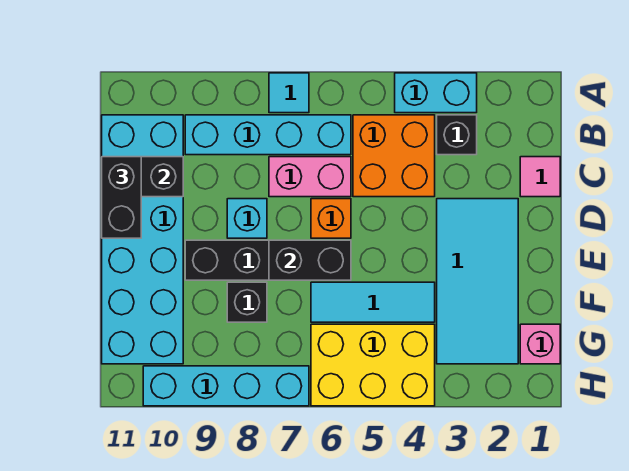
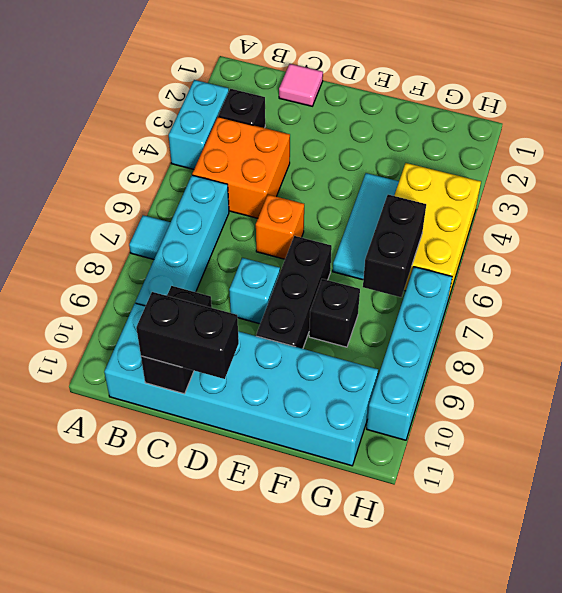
pink brick C6:C7 level 1 -> none
cyan tile D2:G3 level 1 -> none
black brick E6:E7 level 2 -> black brick G6:G7 level 2
pink brick G1 level 1 -> none

